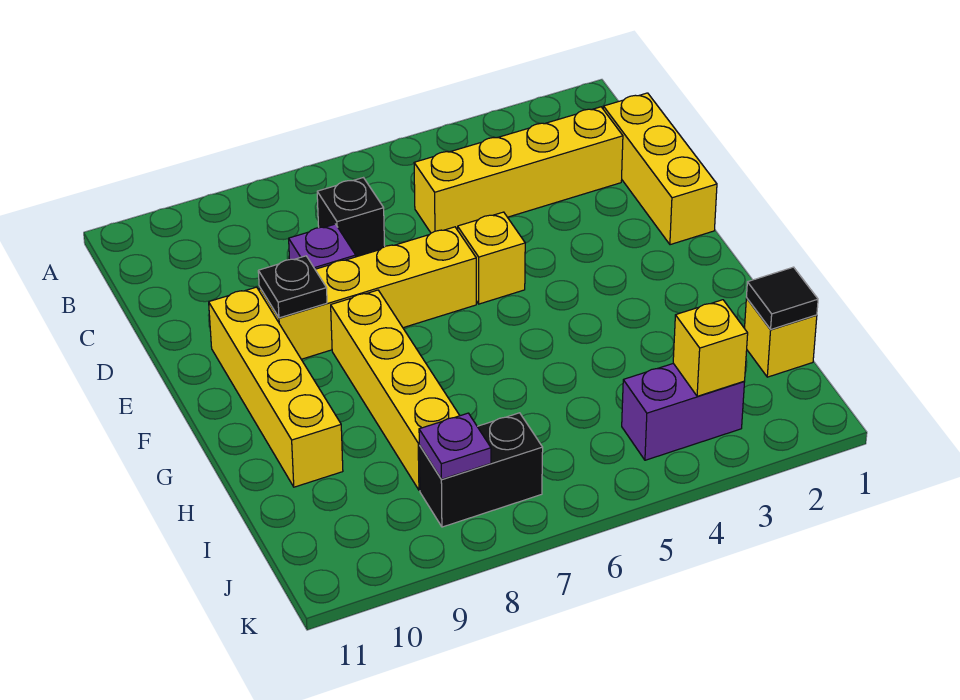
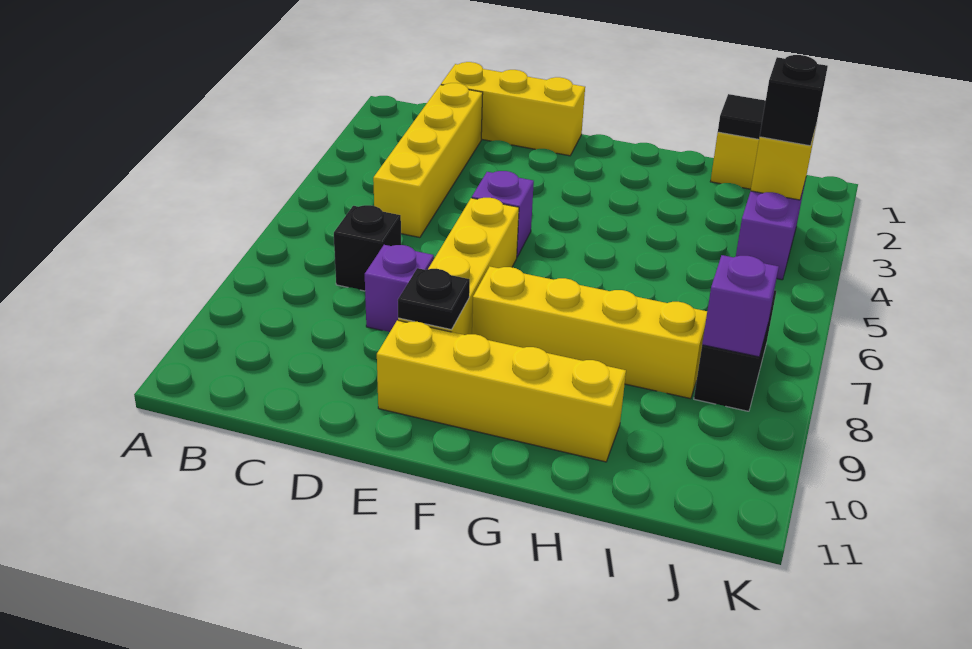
yellow brick E5 level 1 -> purple brick E5 level 1
none -> black brick J3 level 3
purple plate J8 level 2 -> purple brick J8 level 2

